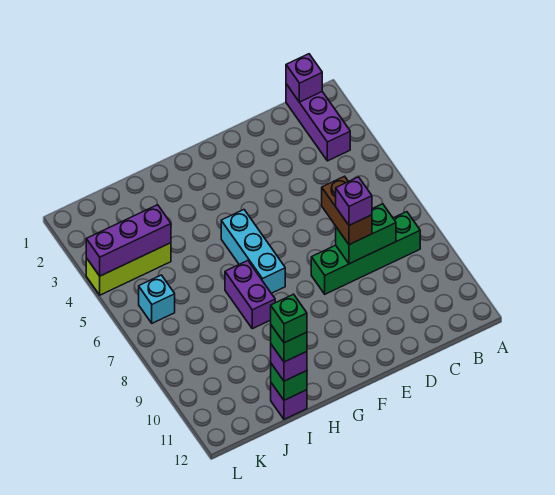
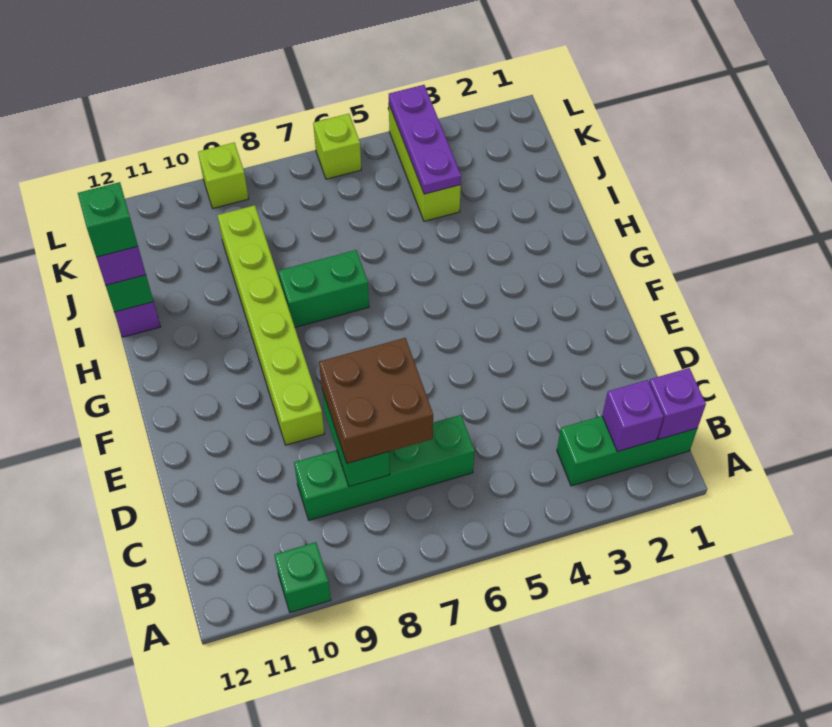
purple brick B1:B3 level 1 -> green brick B1:B3 level 1
green brick B8:E8 level 1 -> green brick C6:C9 level 1
brown brick D7:D8 level 3 -> brown brick C7:D8 level 3
purple brick D8 level 4 -> purple brick B2 level 2
none -> lime brick E9:J9 level 1
cyan brick G5:G7 level 1 -> none
purple brick H7:H8 level 1 -> green brick H7:H8 level 1
green brick I12 level 5 -> green brick A10 level 1
purple brick J4:L4 level 2 -> purple plate J4:L4 level 2
cyan brick K6 level 1 -> none
none -> lime brick L6 level 1
none -> lime brick L9 level 1

